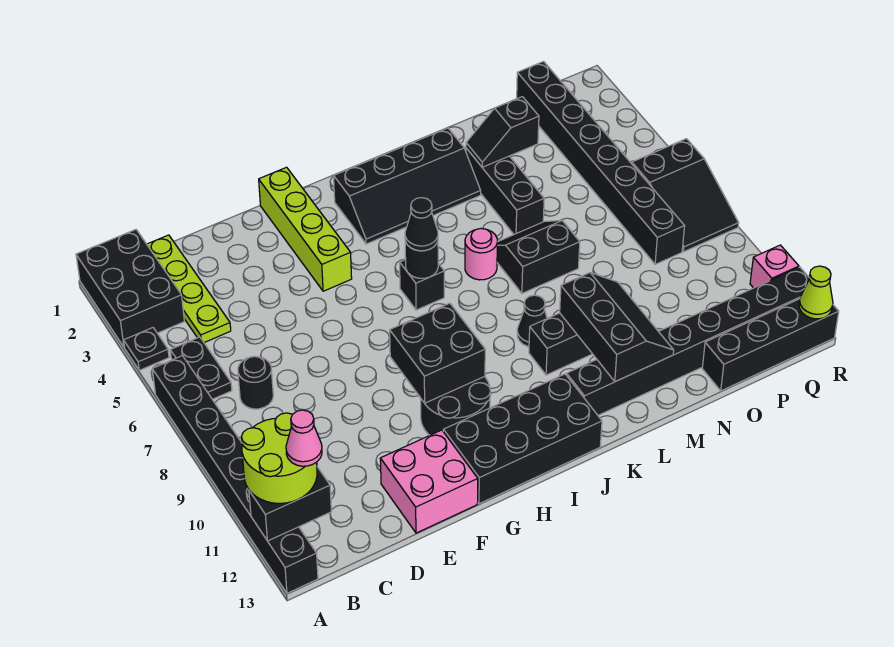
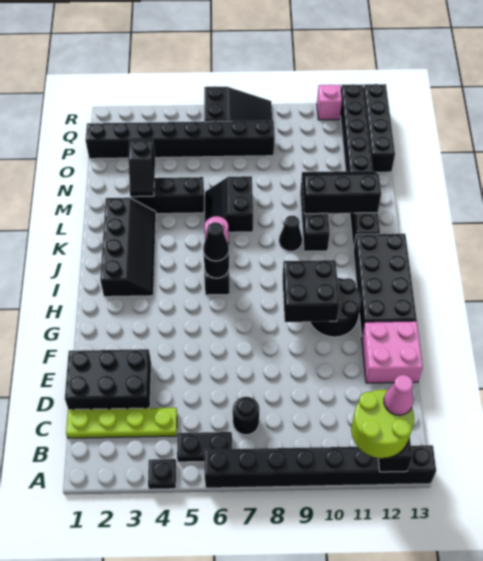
black brick A1:B3 level 1 -> black brick D1:E3 level 1
lime brick G1:G4 level 1 -> none
lime cone R13 level 2 -> none

